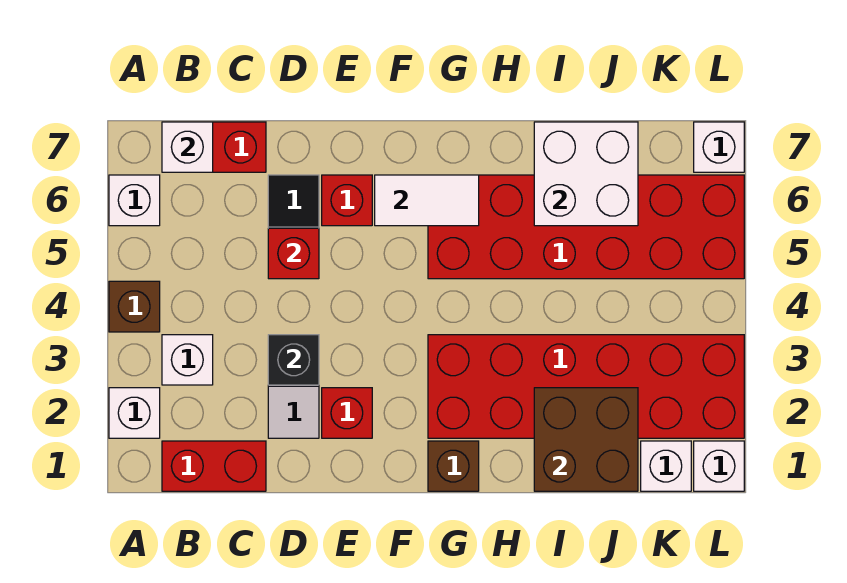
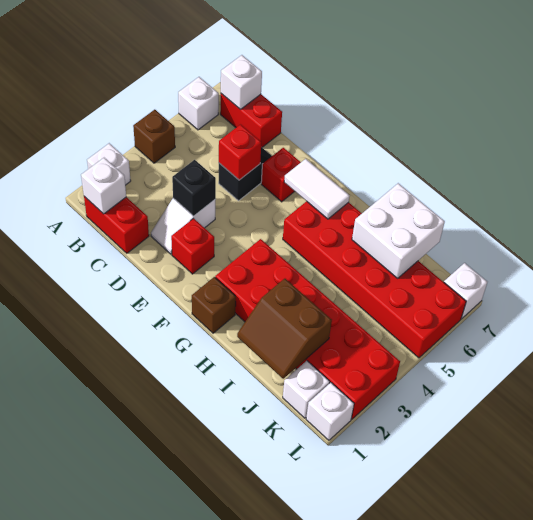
white brick B3 level 1 -> white brick B1 level 2
brown brick I1:J2 level 2 -> brown slope I1:J2 level 2 top 2

